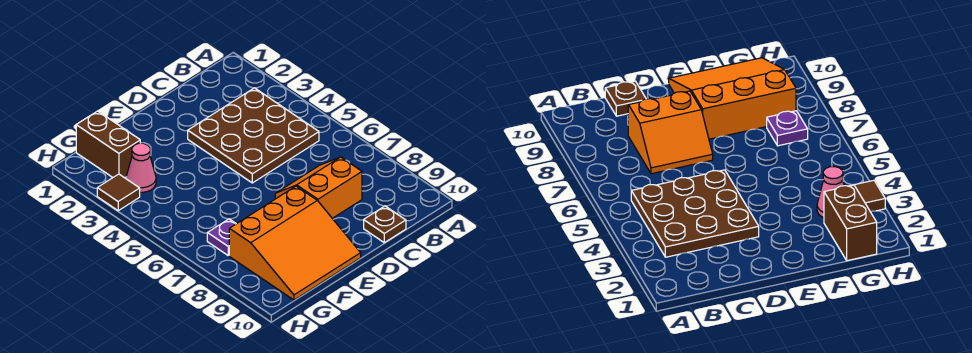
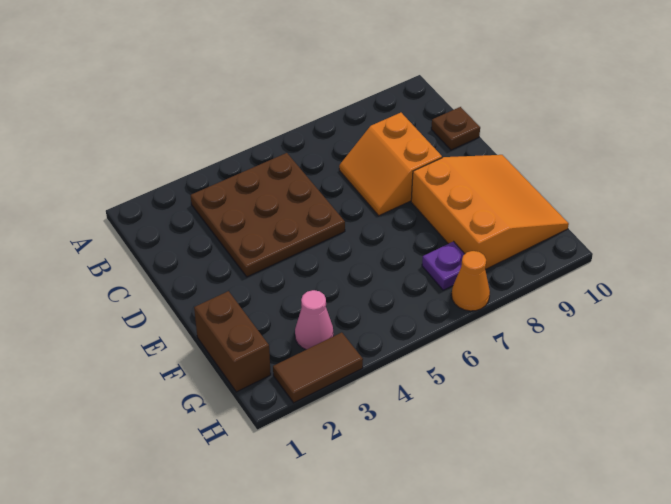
brown brick G1:G2 level 1 -> brown brick F1:G1 level 1
brown tile H3 level 1 -> brown tile H2:H3 level 1
none -> orange cone H7 level 1

